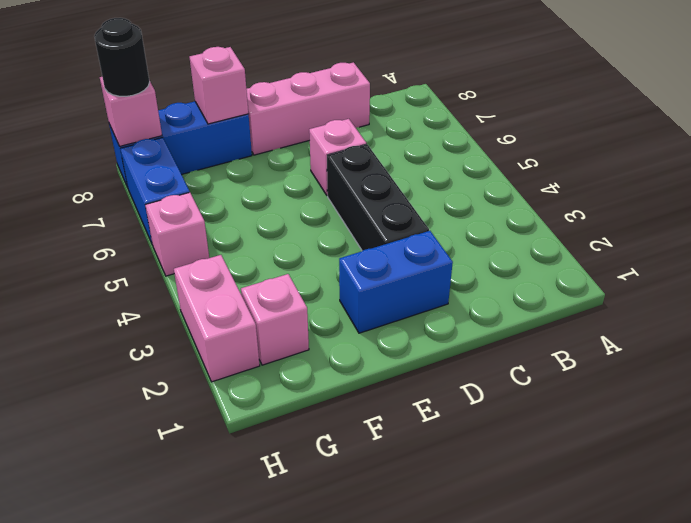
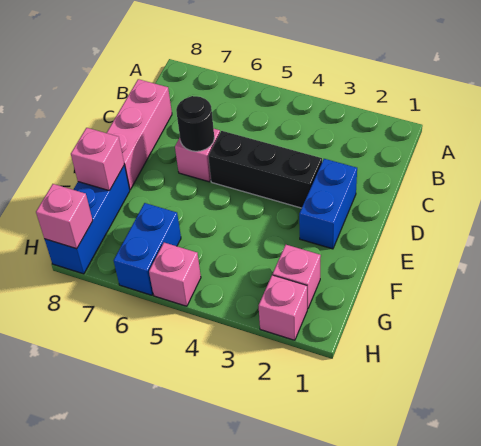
pink brick H2:H3 level 1 -> pink brick H2 level 1
blue brick H6:H7 level 1 -> blue brick G6:H6 level 1
black round brick H8 level 3 -> black round brick D6 level 2

